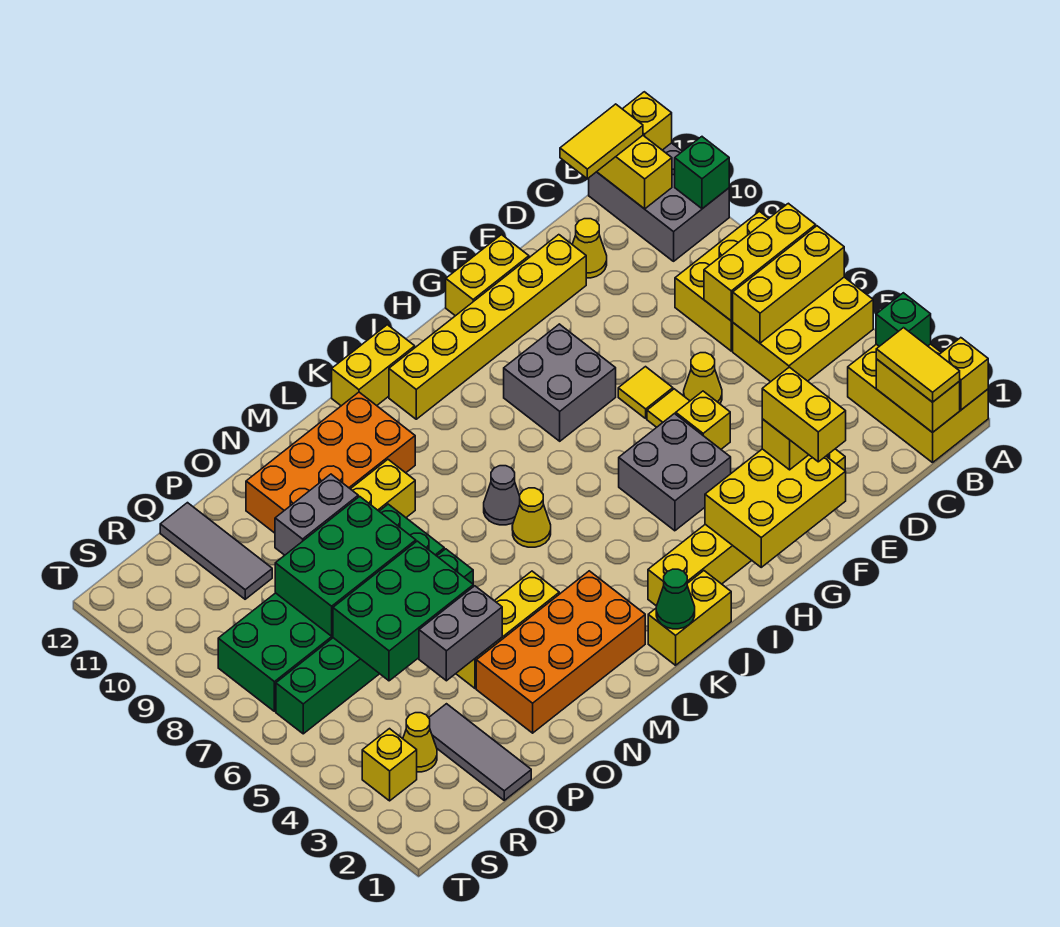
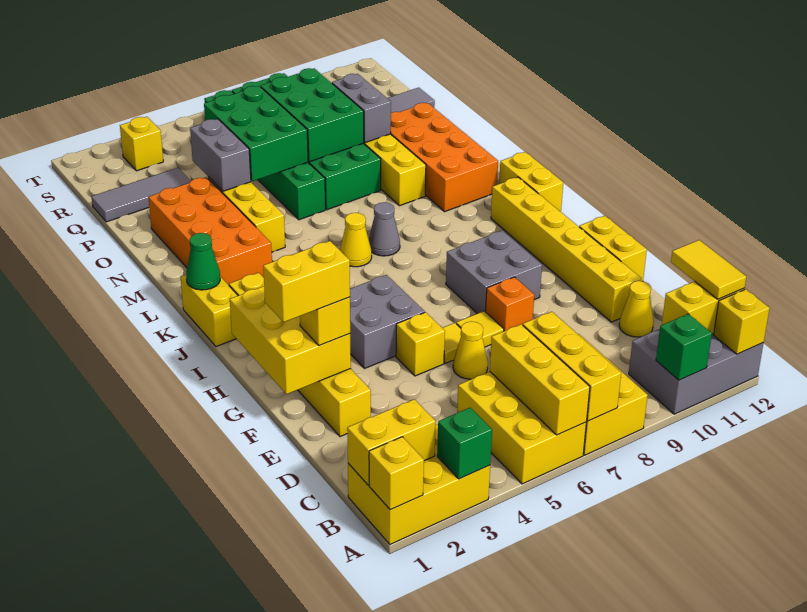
yellow tile B1:B2 level 3 -> none
none -> orange brick F8 level 1
yellow cone R3 level 1 -> none

